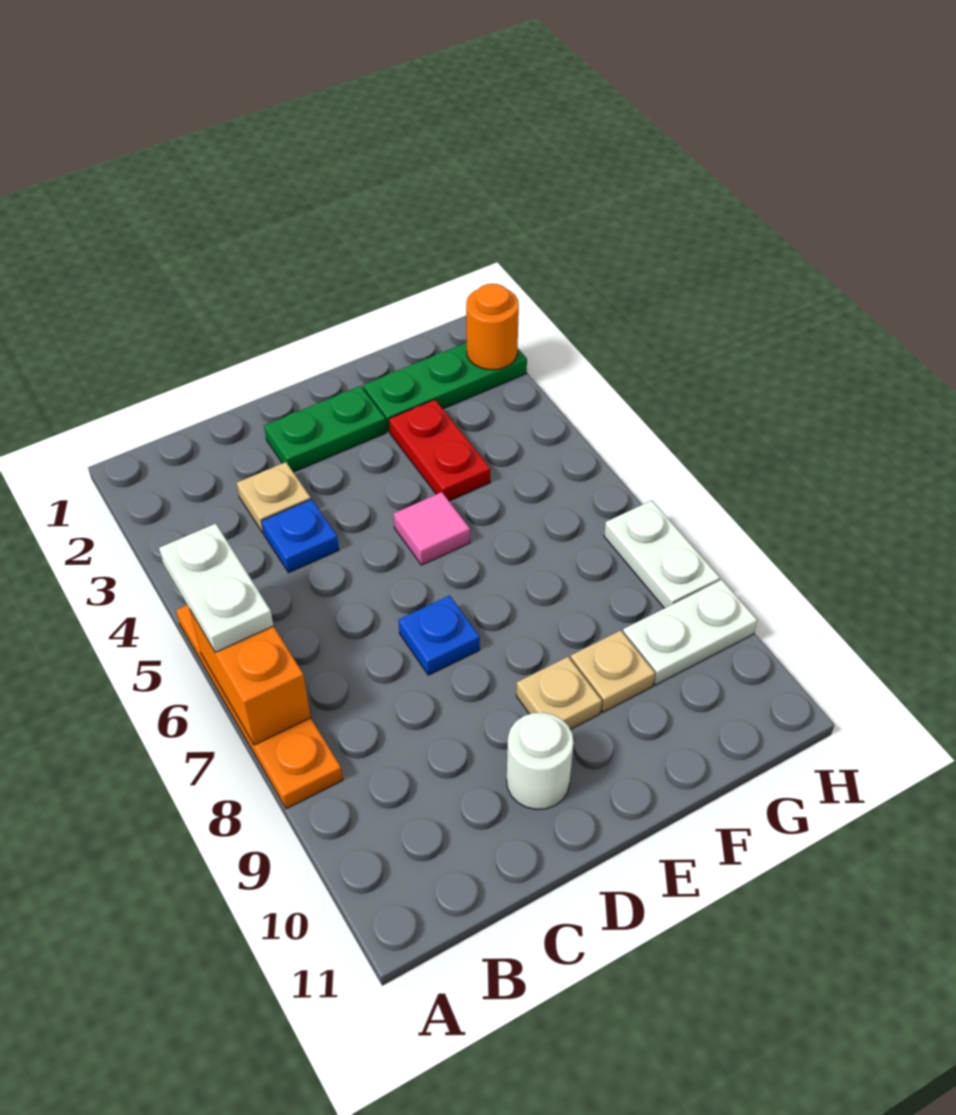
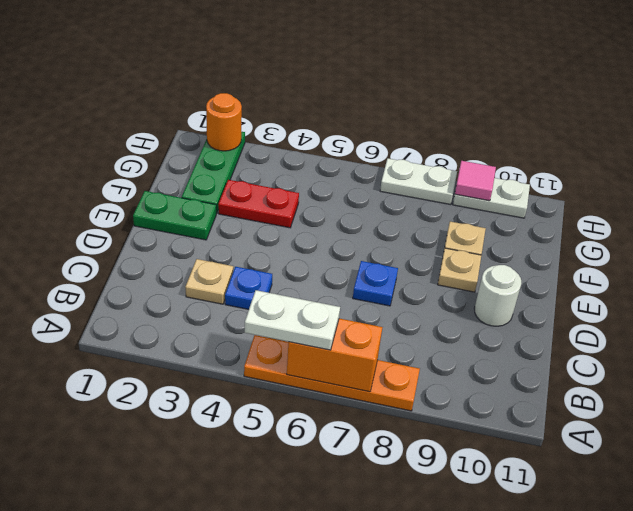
green plate D2:E2 level 1 -> green plate E1:E2 level 1
pink tile E5 level 1 -> pink tile H9 level 2
white plate G9:H9 level 1 -> white plate H9:H10 level 1

